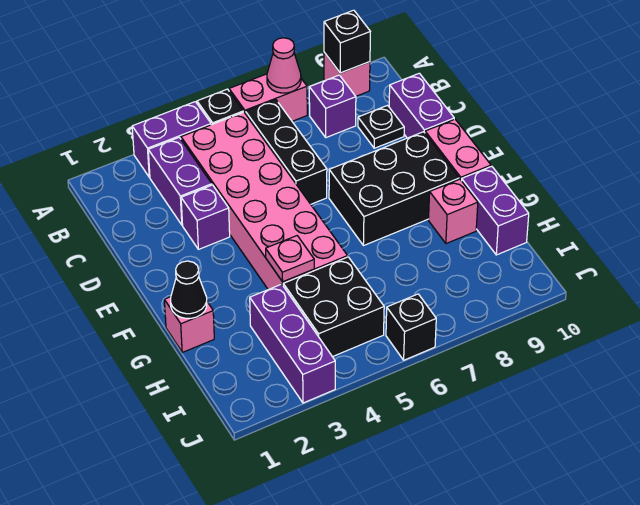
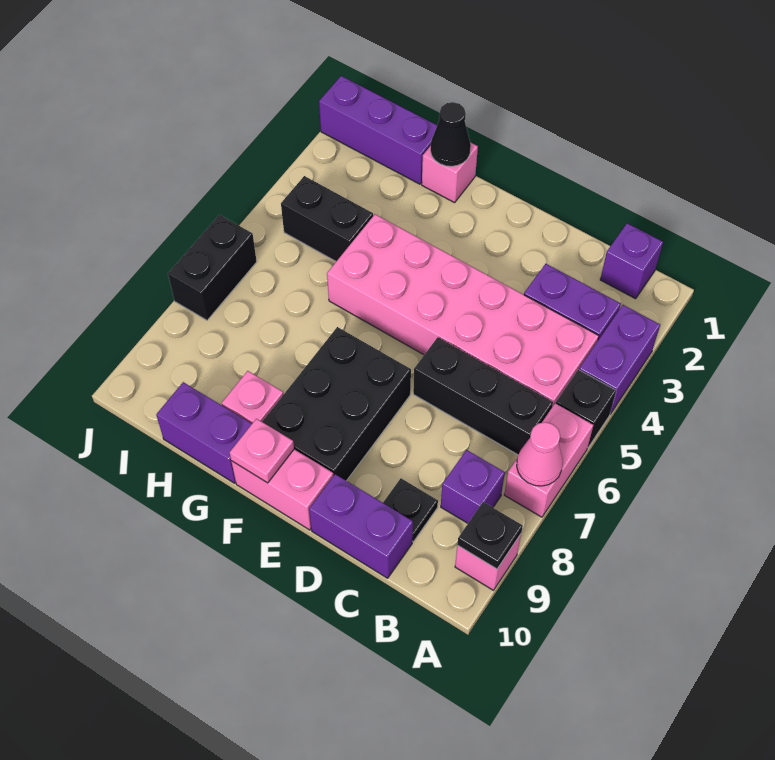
black brick A9 level 2 -> black plate A9 level 2
purple brick D3 level 1 -> purple brick B1 level 1
pink plate G4 level 2 -> pink plate F10 level 2
purple brick H3:J3 level 1 -> purple brick H1:J1 level 1
black brick H4:I5 level 1 -> black brick H4:I4 level 1
black brick J6 level 1 -> black brick J6:J7 level 1

